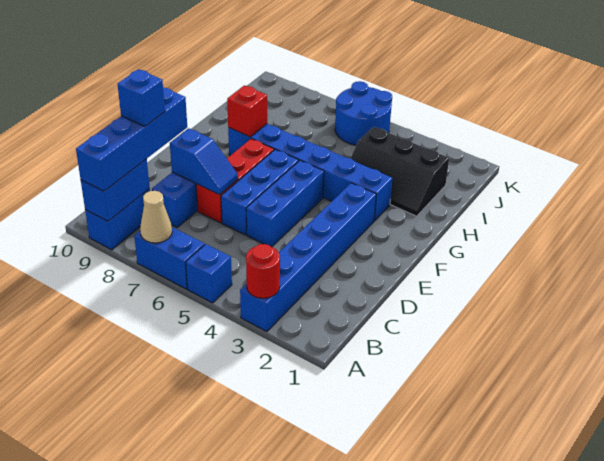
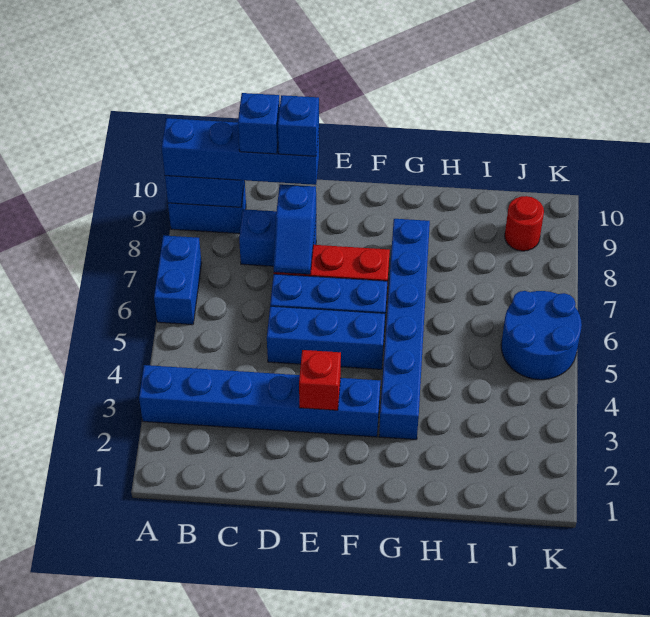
red round brick A3 level 2 -> red round brick J9 level 1
blue brick A5 level 1 -> blue brick D9 level 4
tan cone A7 level 2 -> none
red brick G8 level 2 -> red brick E3 level 2
black slope H2:I4 level 1 top I -> none

